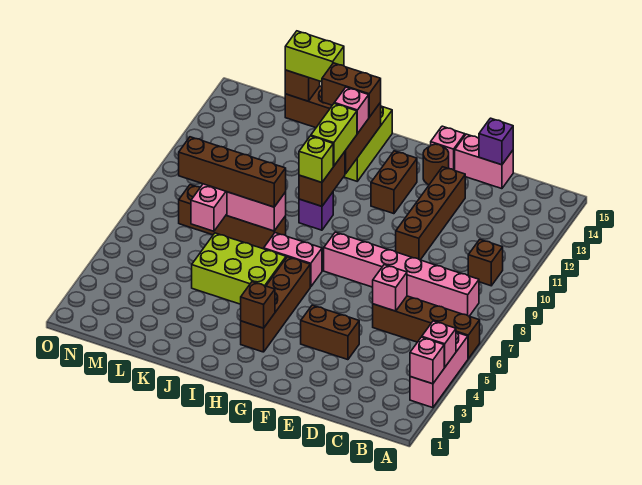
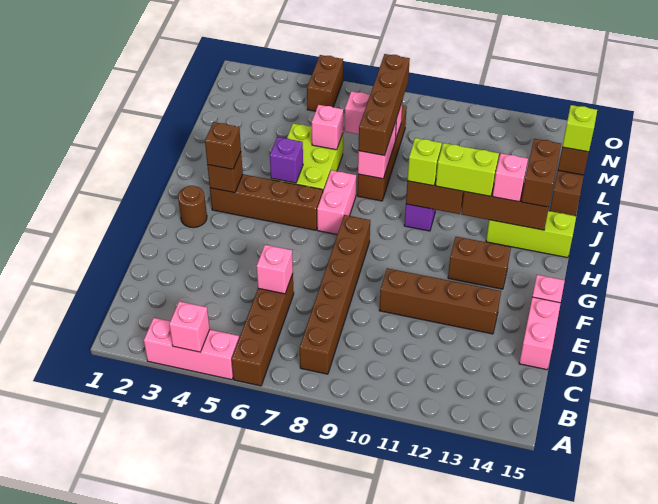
pink brick A3 level 2 -> pink brick K6 level 2
pink brick B8:G8 level 1 -> brown brick B8:G8 level 1
brown brick B10 level 1 -> brown brick H3 level 3
purple brick D15 level 2 -> purple brick I5 level 2
brown brick E4:F4 level 1 -> brown brick N5:O5 level 1
brown round brick F14 level 1 -> brown round brick G2 level 1
lime brick K15:L15 level 3 -> lime brick L15 level 3

